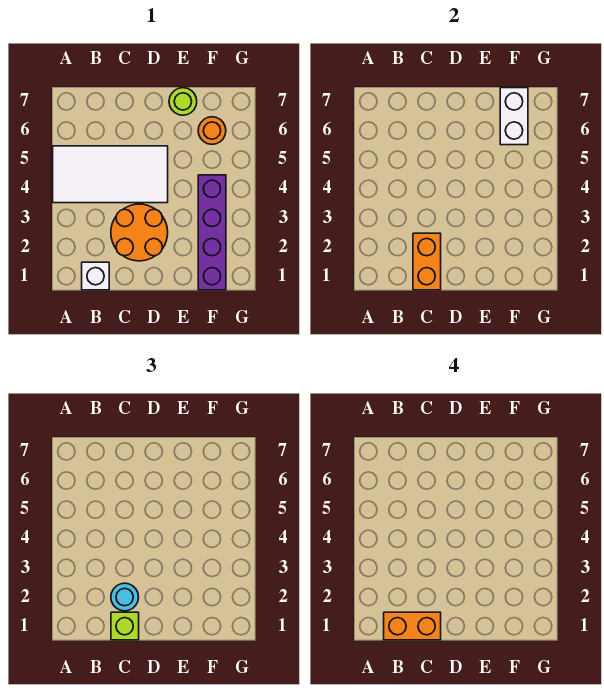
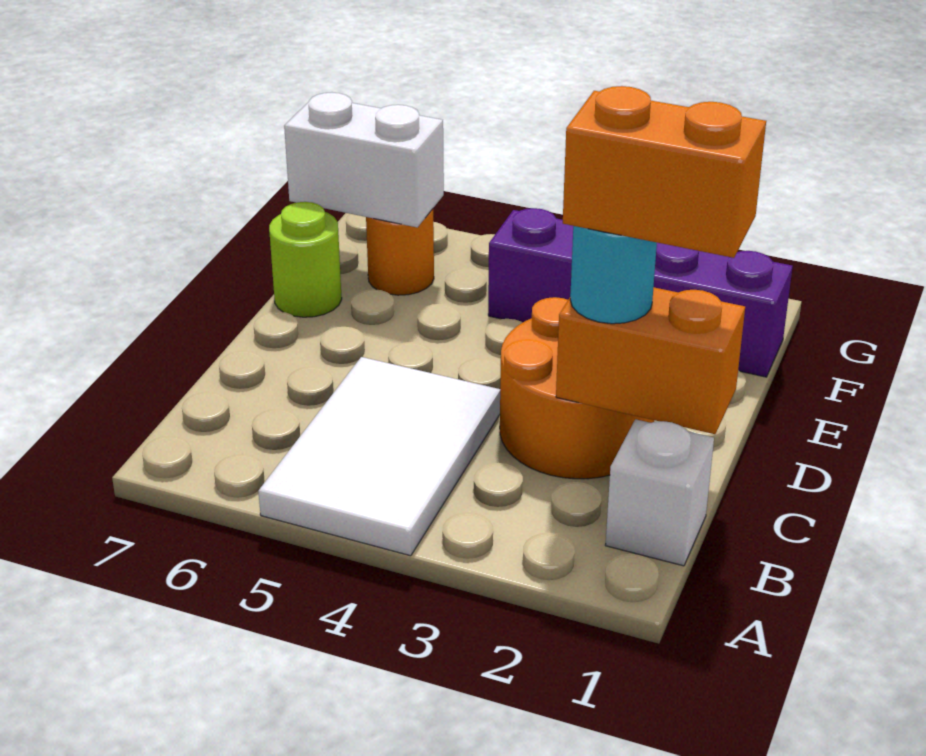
white tile A4:D5 level 1 -> white tile A4:C5 level 1
orange brick B1:C1 level 4 -> orange brick C1:C2 level 4
lime brick C1 level 3 -> none

